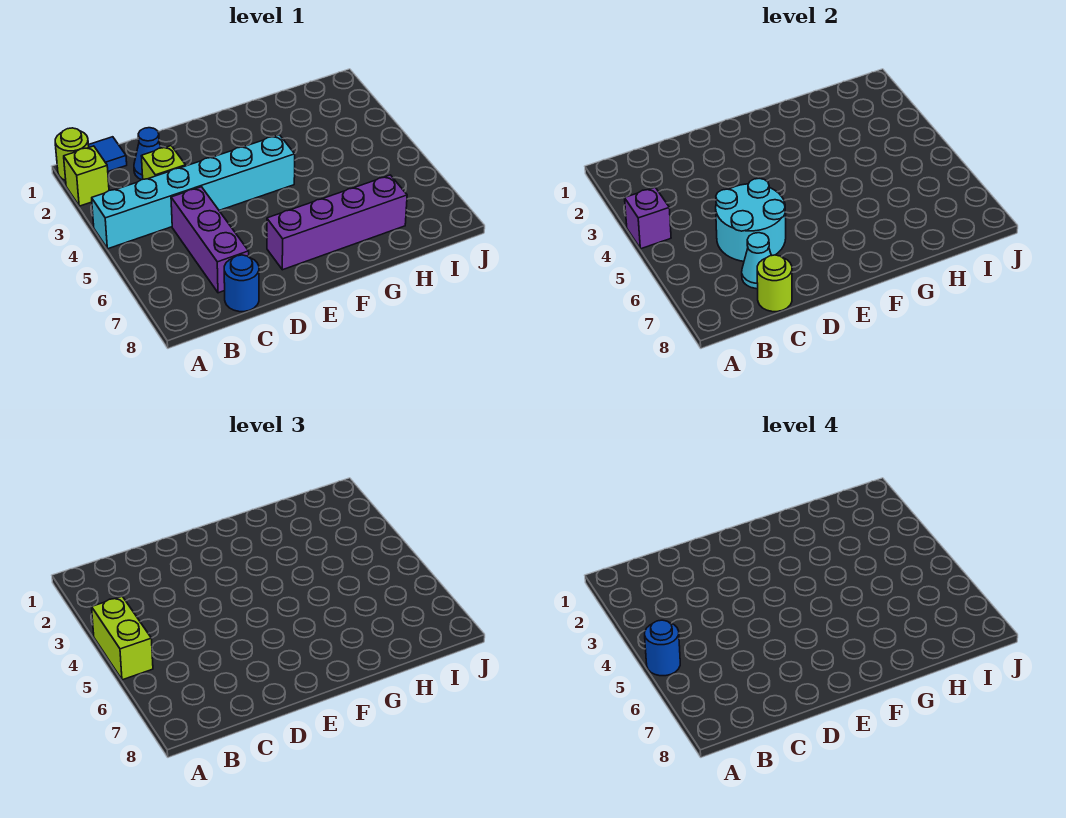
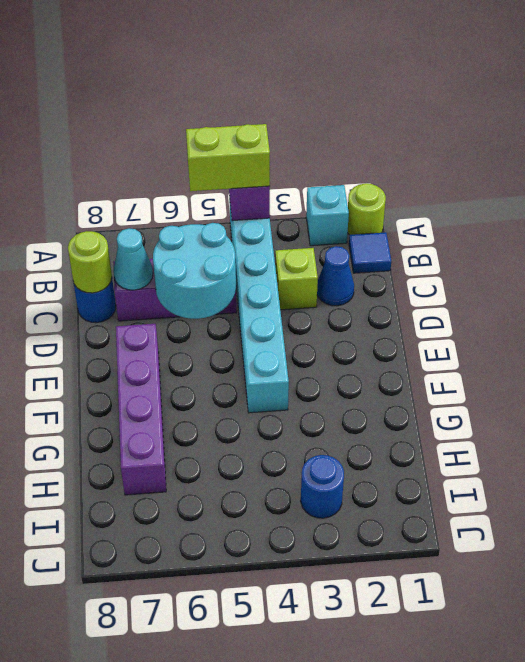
lime brick A2 level 1 -> cyan brick A2 level 1
blue round brick A5 level 4 -> blue round brick I3 level 1

